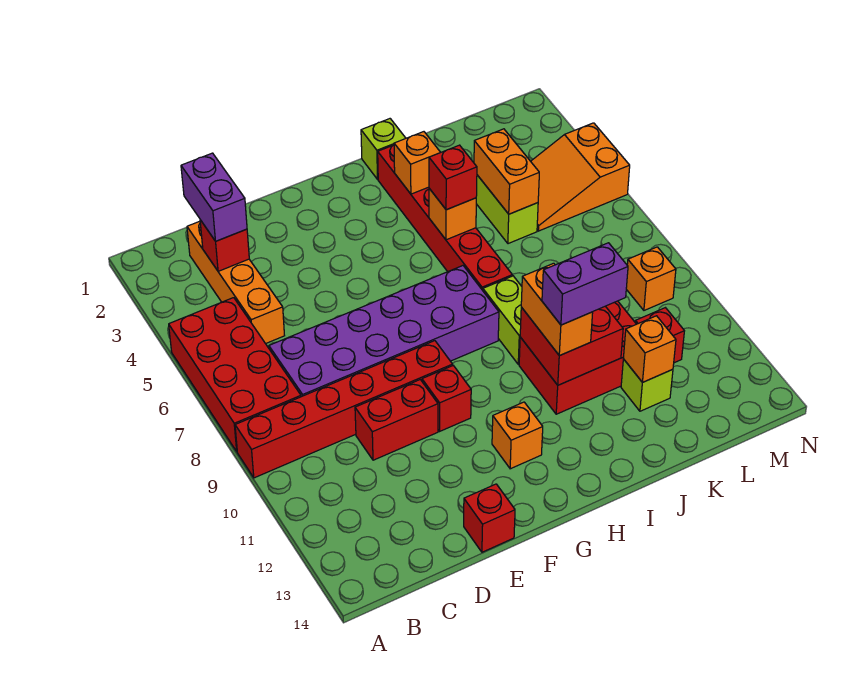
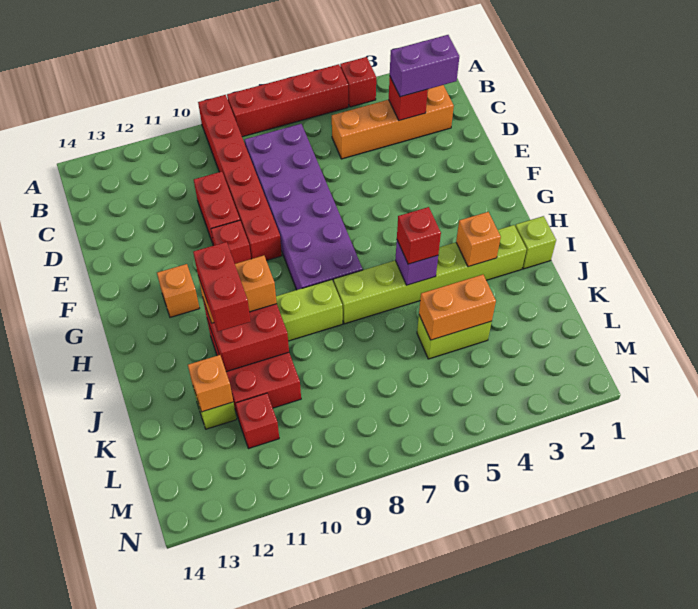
red brick A5:B8 level 1 -> red brick A5:A8 level 1
red brick E14 level 1 -> red brick A4 level 1
red brick I2:I7 level 1 -> lime brick I2:I7 level 1
orange brick I5 level 2 -> purple brick I5 level 2
purple brick I11:J11 level 4 -> red brick I11:J11 level 4
orange slope L4:N5 level 1 top N -> none
orange brick M9 level 1 -> none

